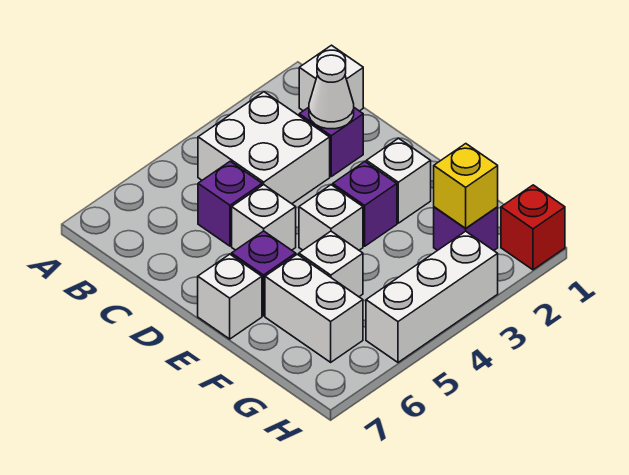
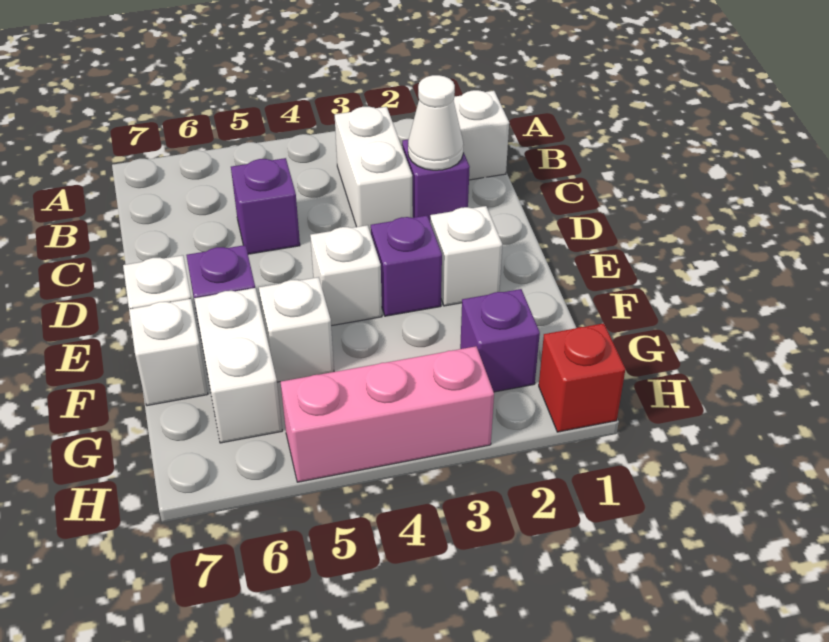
white brick B3:C4 level 1 -> white brick B3:C3 level 1
white brick D5 level 1 -> white brick F7 level 1
yellow brick G2 level 2 -> none
white brick H3:H5 level 1 -> pink brick H3:H5 level 1

